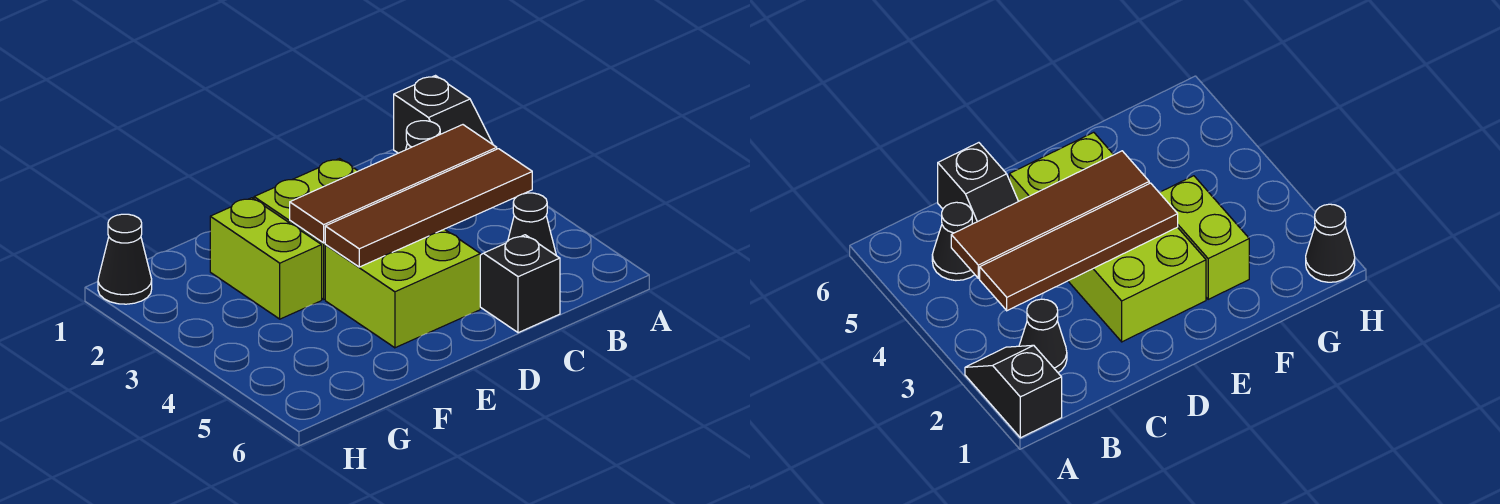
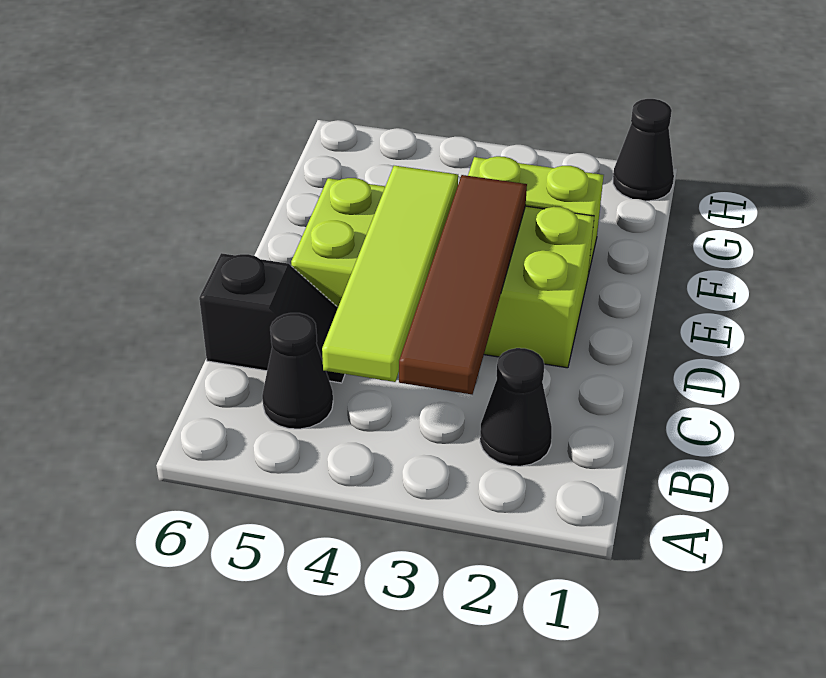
black slope A1:A2 level 1 top 1 -> none
brown tile B4:E4 level 2 -> lime tile B4:E4 level 2

